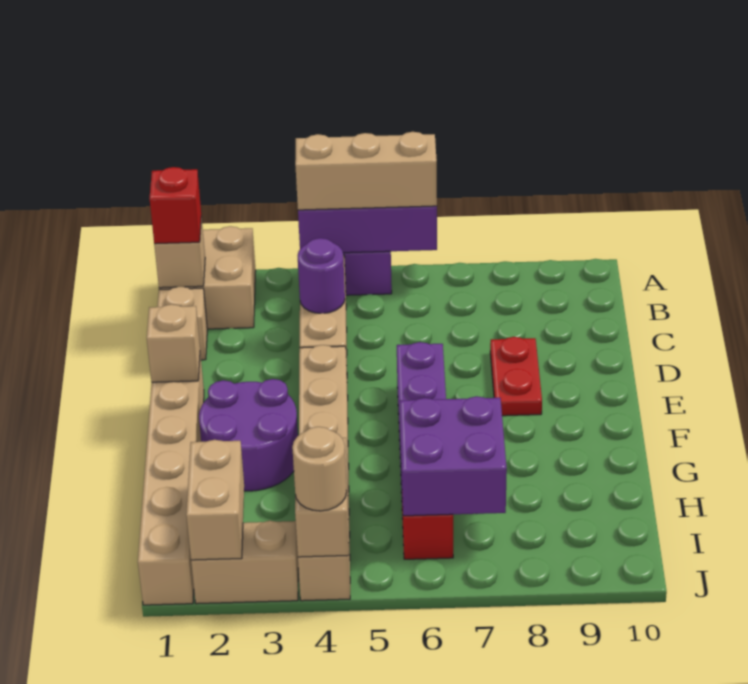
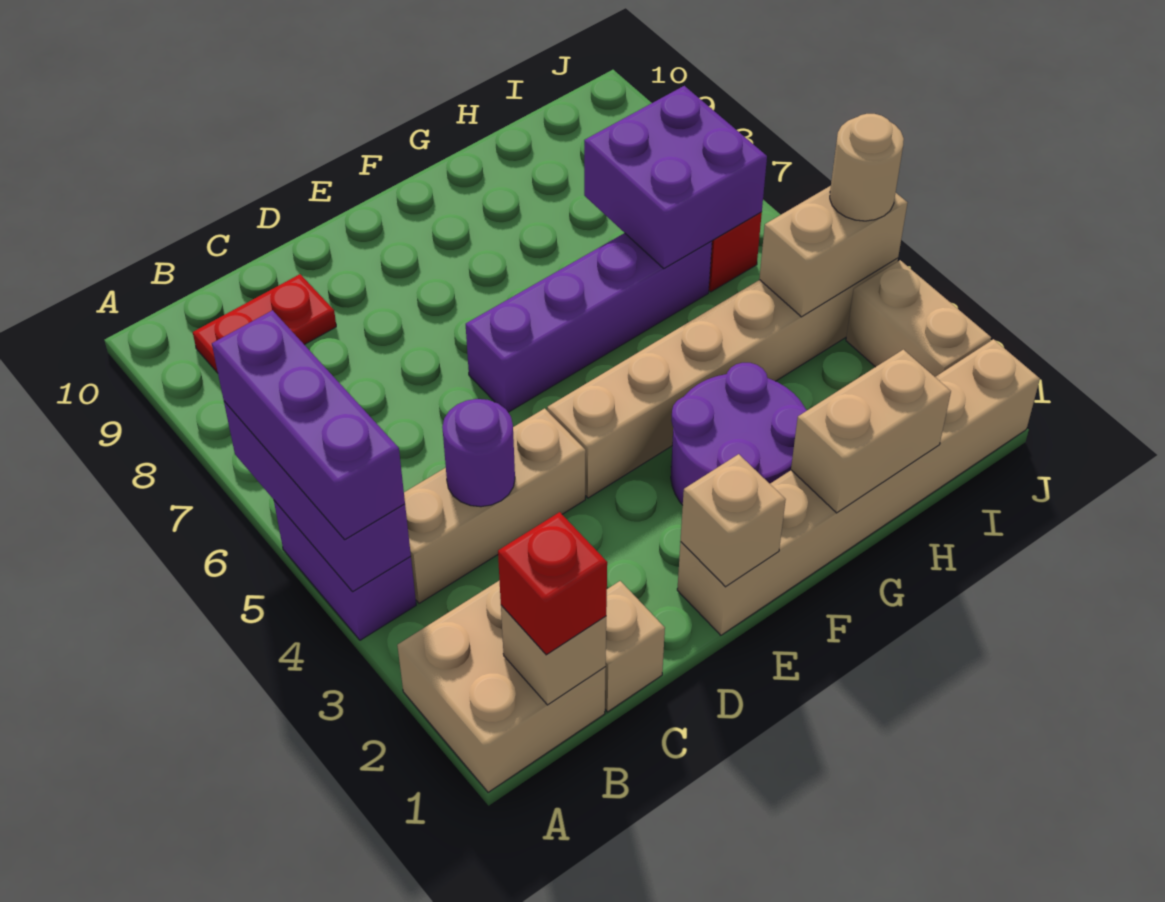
tan brick A4:A6 level 3 -> purple brick A4:A6 level 3
red plate D8:E8 level 1 -> red plate B9:C9 level 1
tan brick I2:J2 level 2 -> tan brick G1:H1 level 2

